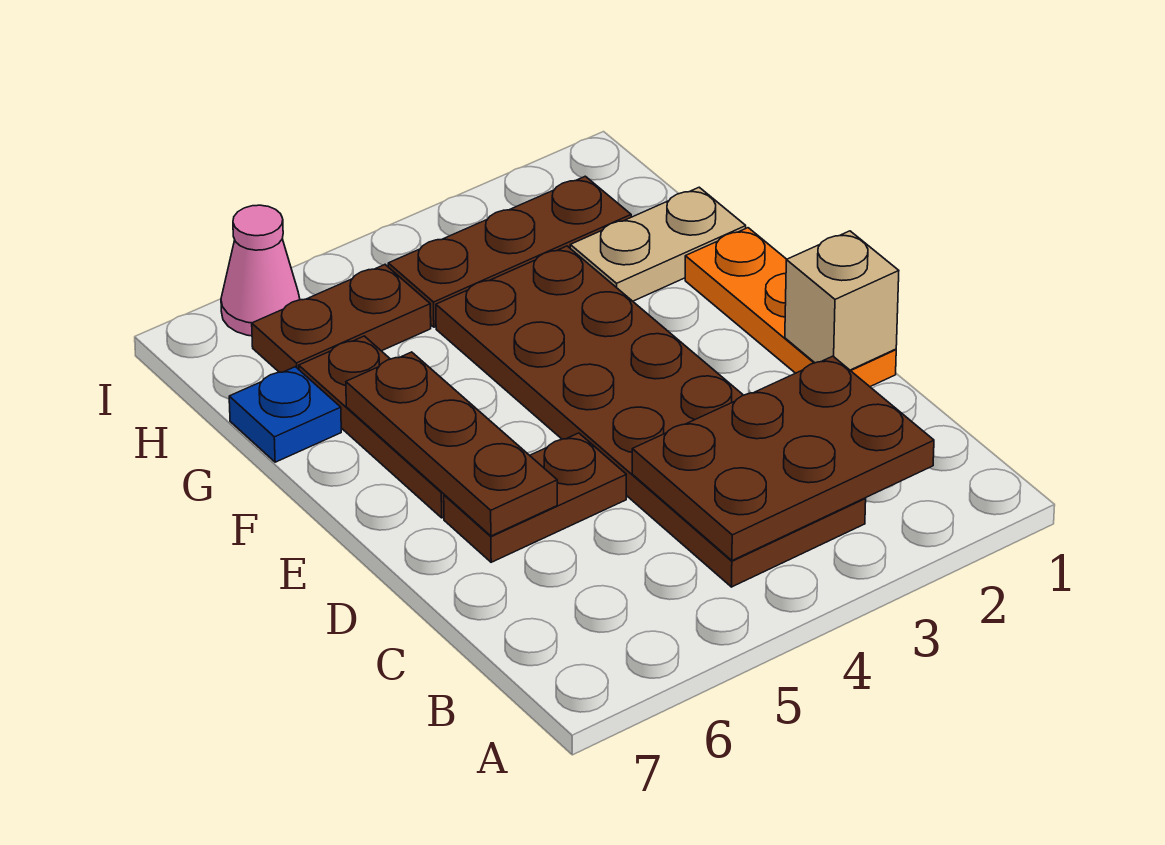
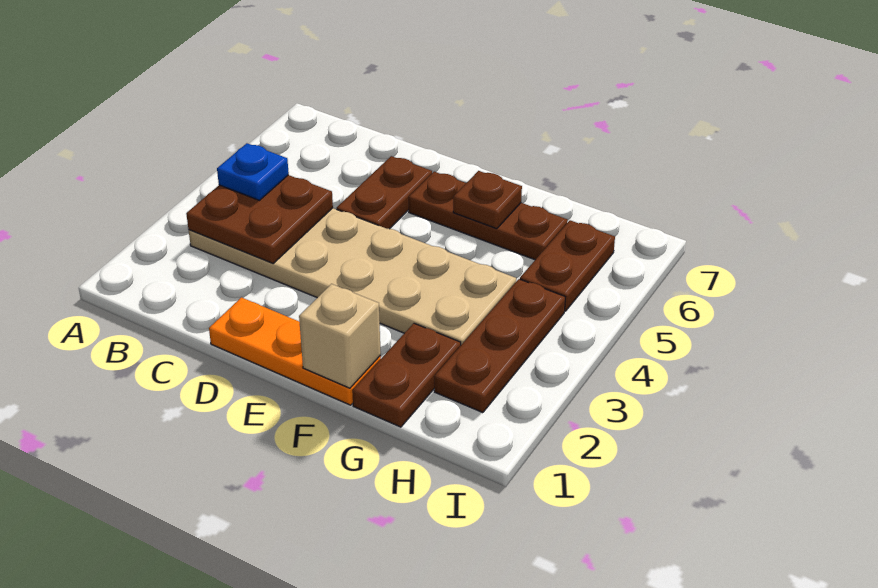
brown plate B2:C4 level 2 -> brown plate B3:C4 level 2
brown plate B3:G4 level 1 -> tan plate B3:G4 level 1
tan brick D1 level 2 -> tan brick F1 level 2
brown plate D6:F6 level 2 -> brown plate F6 level 2
tan plate G1:G2 level 1 -> brown plate G1:G2 level 1
blue plate G7 level 1 -> blue plate B4 level 3
pink cone I6 level 1 -> none

